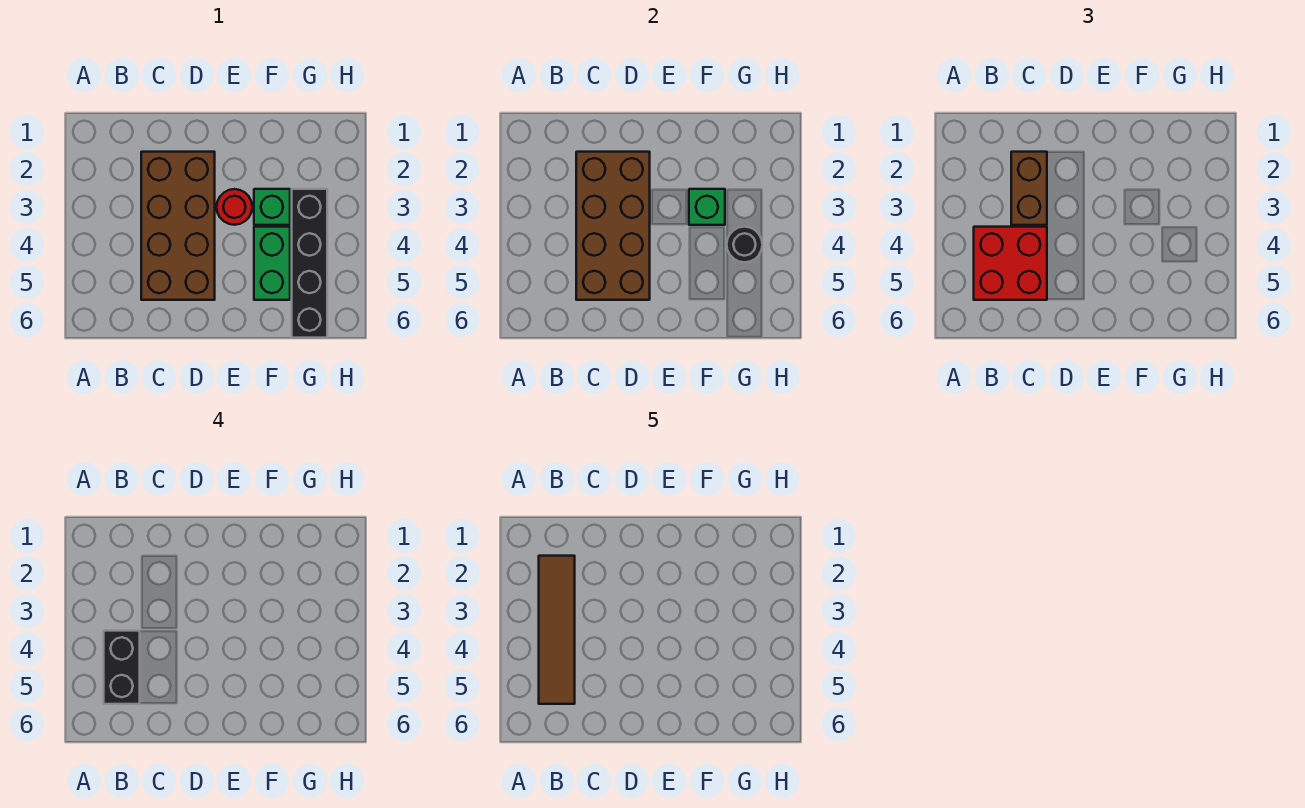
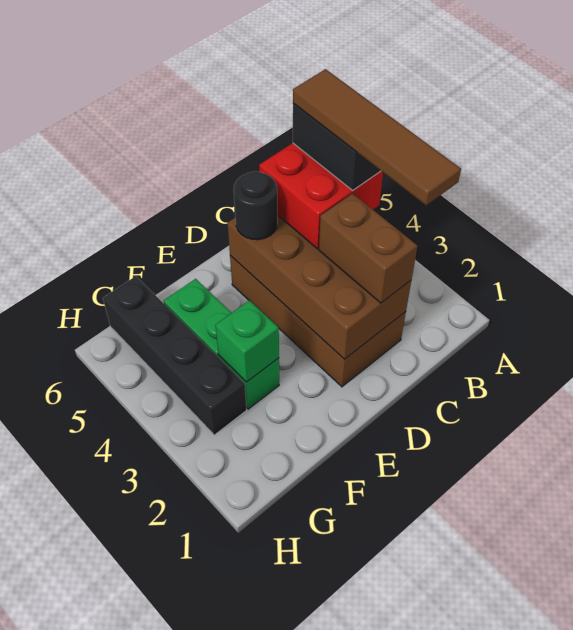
red round brick E3 level 1 -> none
black round brick G4 level 2 -> black round brick D5 level 3

